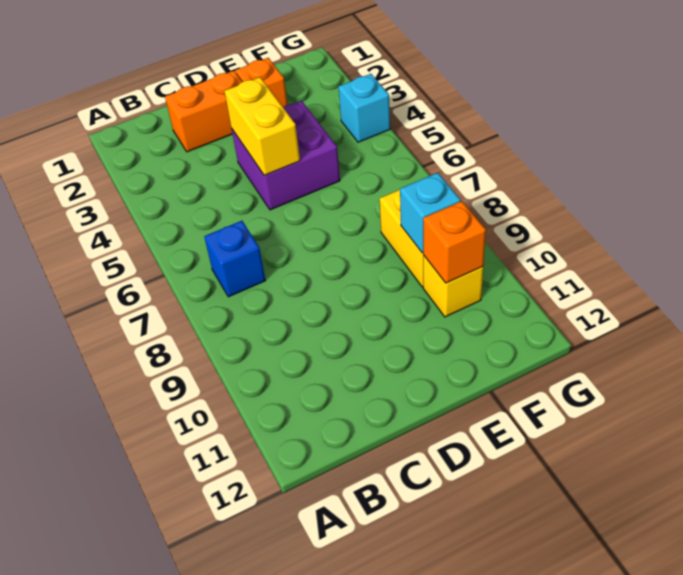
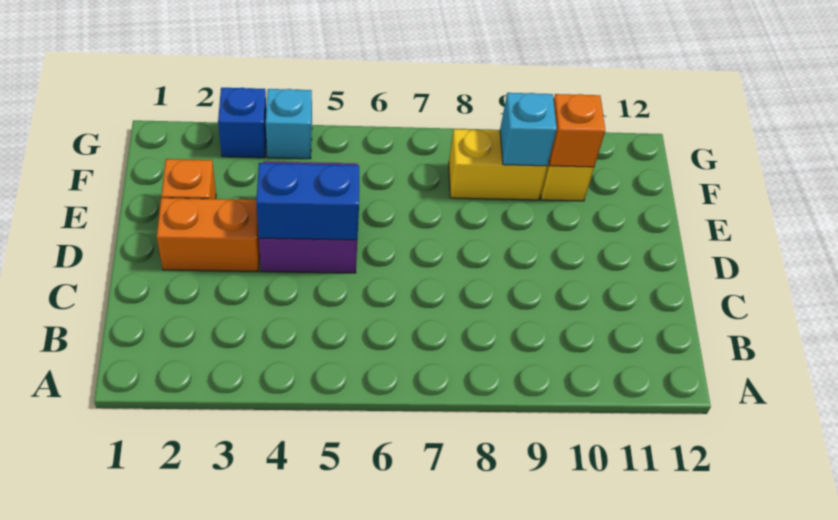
blue brick B7 level 1 -> blue brick G3 level 1
orange brick C2:D2 level 1 -> orange brick D2:D3 level 1
yellow brick D4:D5 level 2 -> blue brick D4:D5 level 2

